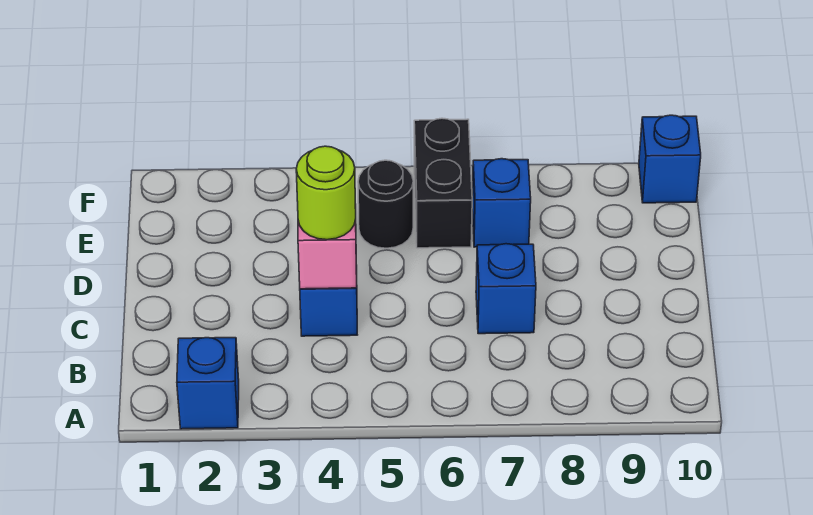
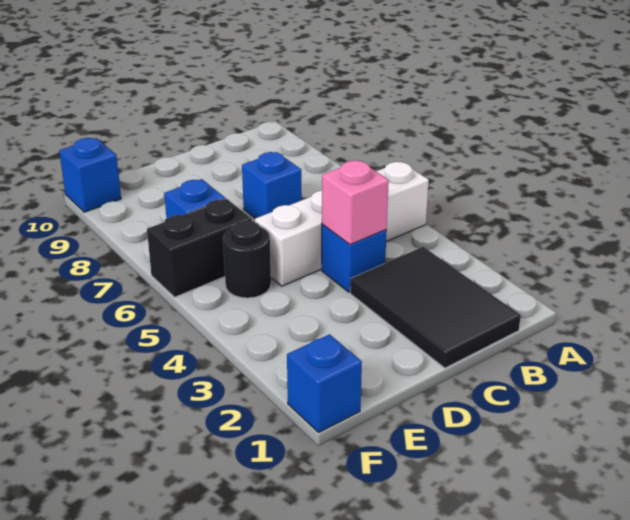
blue brick A2 level 1 -> blue brick F1 level 1
none -> white brick A5:D5 level 1
none -> black tile B1:C3 level 1
lime round brick C4 level 3 -> none

